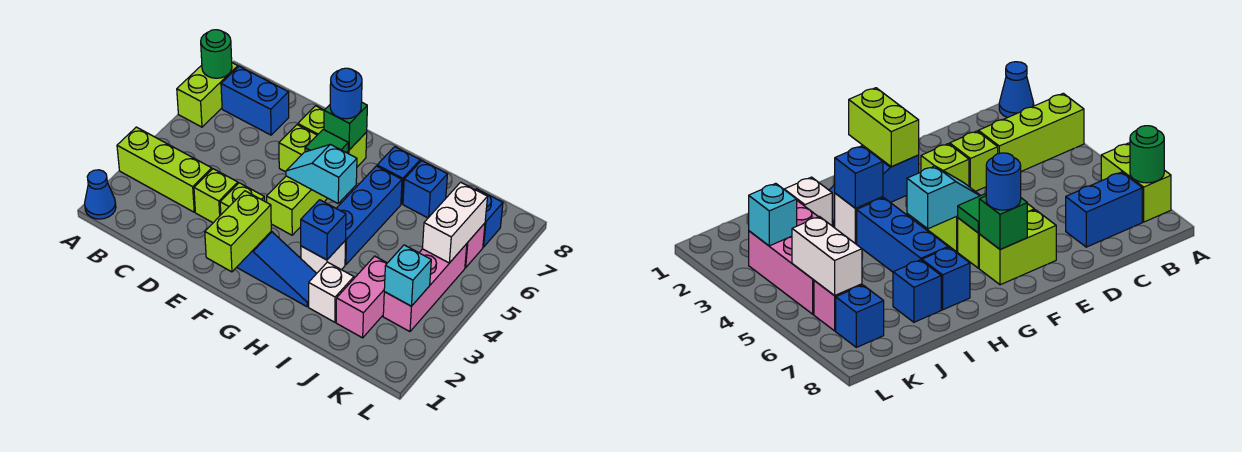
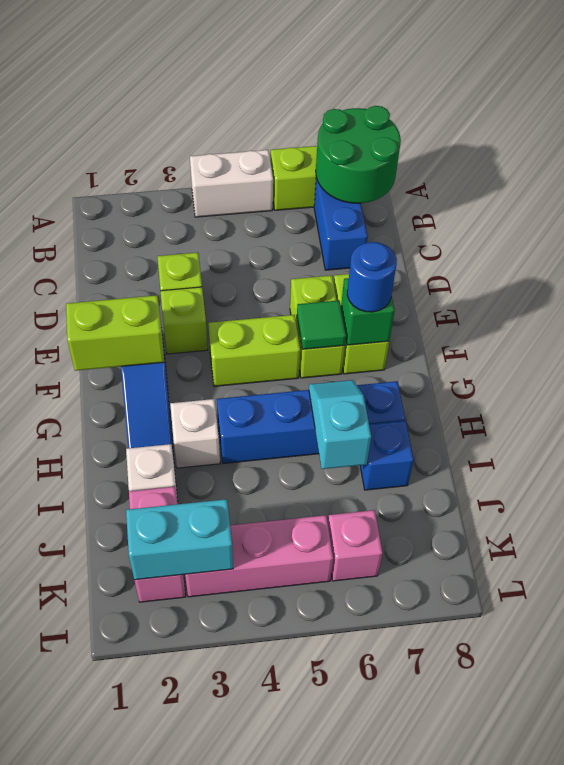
blue cone A1 level 1 -> none
lime brick A3:C3 level 1 -> none
green round brick A7 level 2 -> green round brick A7:B8 level 2
cyan slope F5:G5 level 2 top G -> cyan slope H6:I6 level 2 top I
blue brick H3 level 2 -> none
pink brick J2:J3 level 1 -> pink brick J2:K2 level 1
cyan brick K3 level 2 -> cyan brick K2:K3 level 2
white brick K5:K6 level 2 -> white brick A4:A5 level 1
blue brick K7 level 1 -> none

